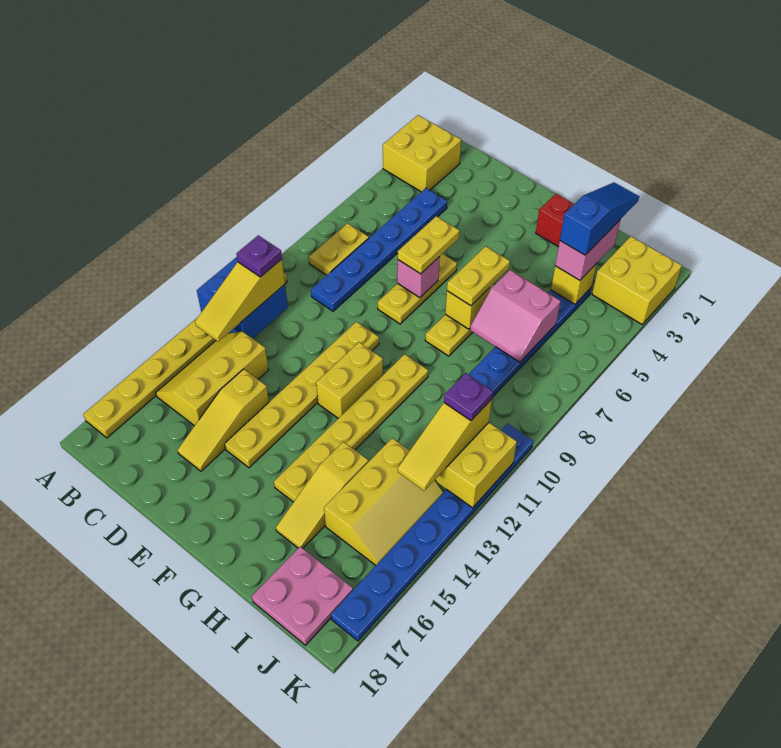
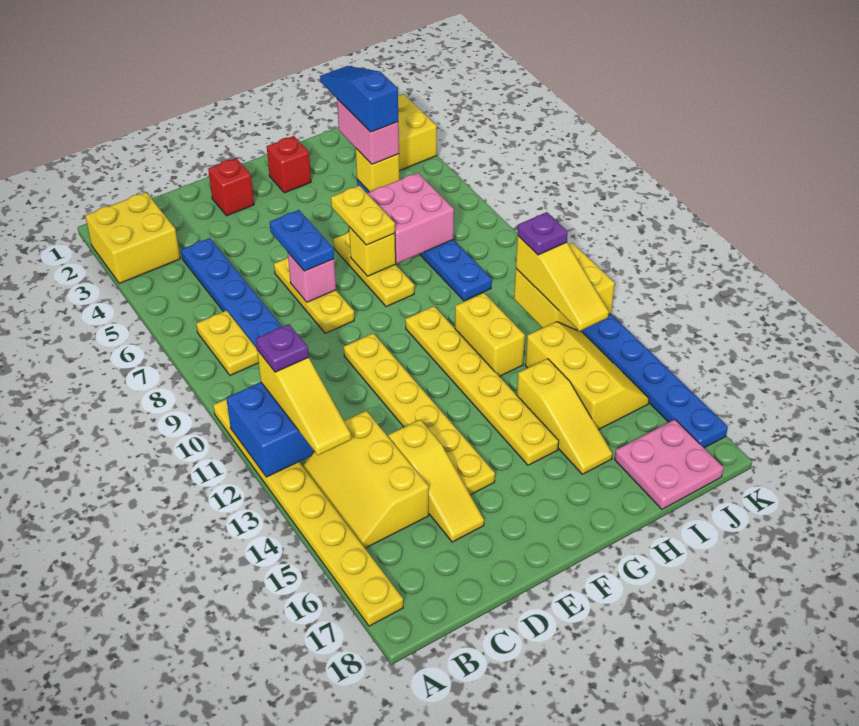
none -> red brick E2 level 1
yellow plate E6:E7 level 3 -> blue plate E6:E7 level 3
yellow brick F11:F12 level 1 -> yellow brick H11:H12 level 1
pink slope H6:I7 level 2 top 6 -> pink brick H6:I7 level 2

